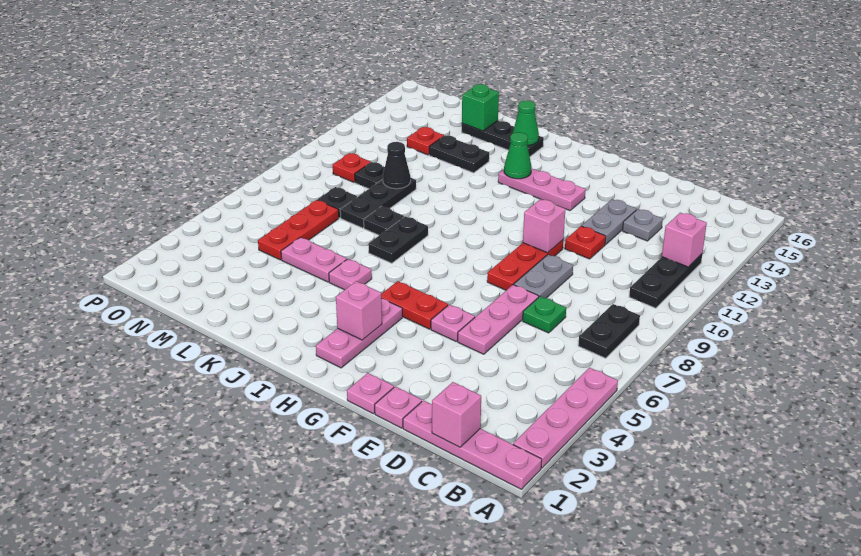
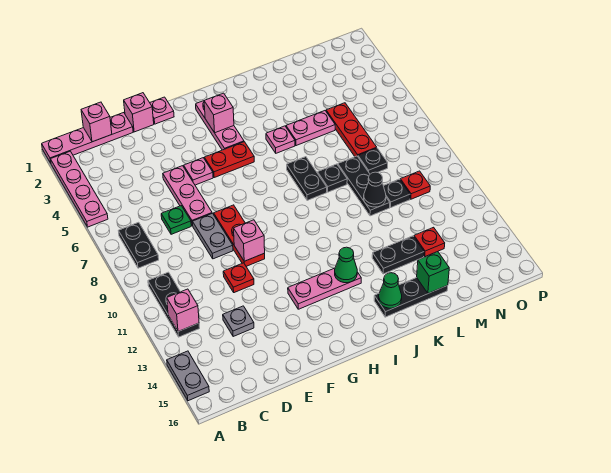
pink plate E1 level 1 -> pink brick E1 level 1
grey plate E12:E13 level 1 -> grey plate A14:A15 level 1

